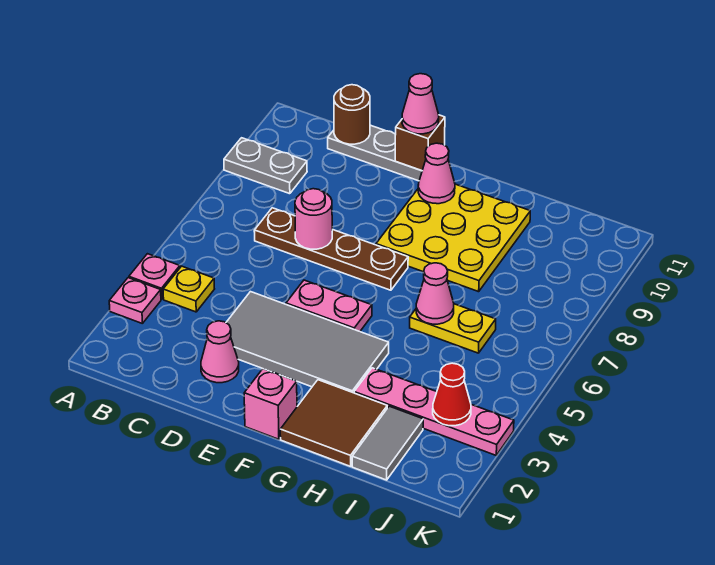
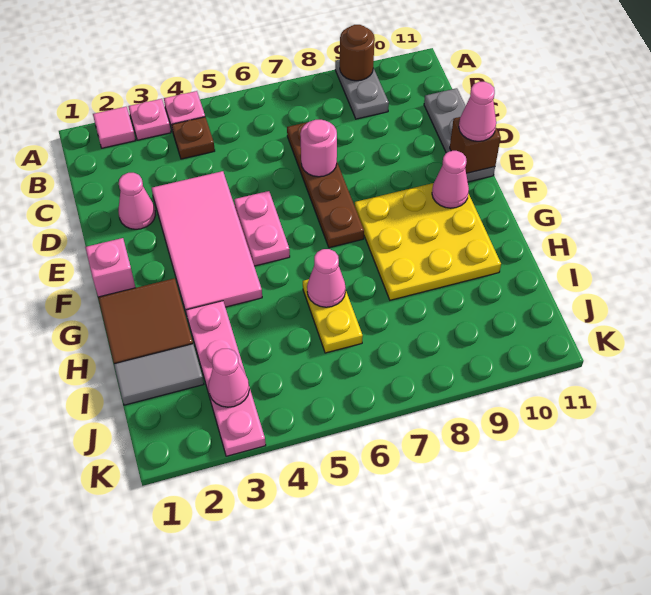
none -> pink tile A2 level 1
yellow plate B4 level 1 -> brown plate B4 level 1
brown round brick C11 level 2 -> brown round brick A9 level 2
grey tile D3:G4 level 1 -> pink tile D3:G4 level 1
red cone J3 level 2 -> pink cone J3 level 2

